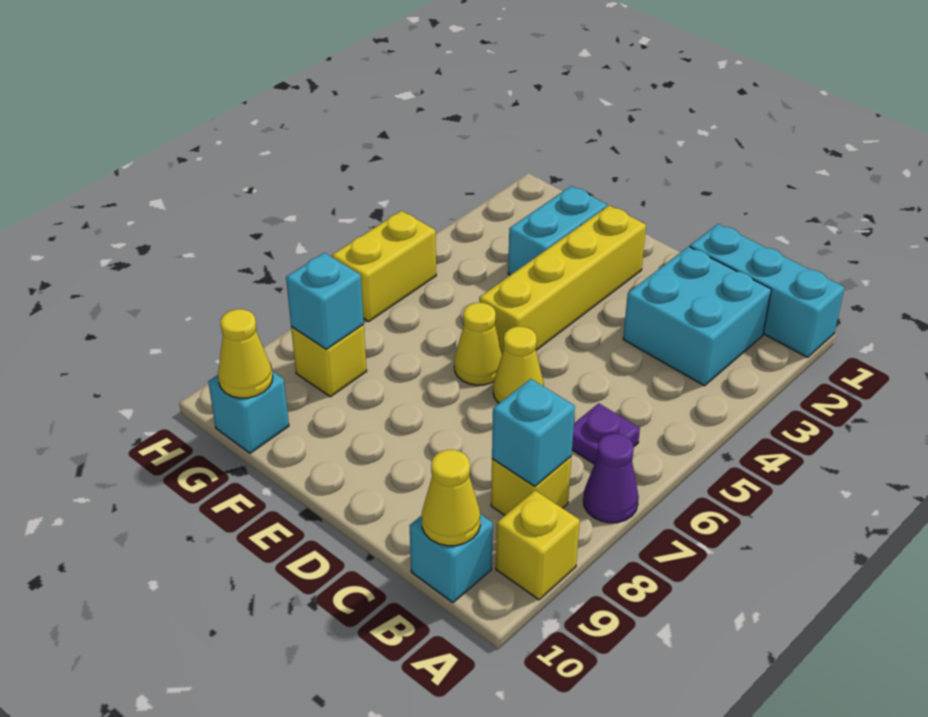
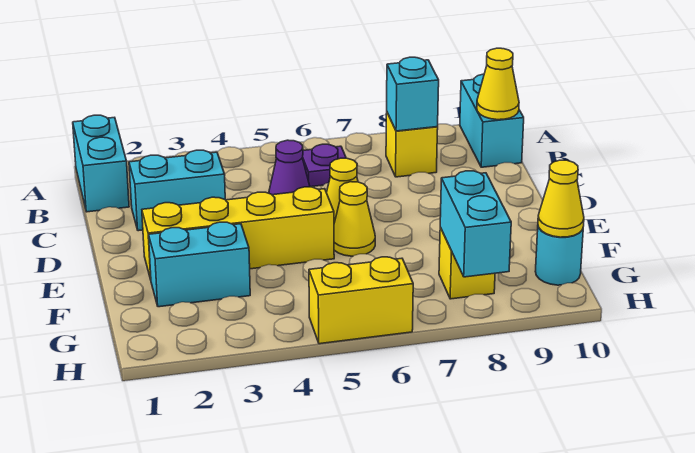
cyan brick A1:C1 level 1 -> cyan brick A1:B1 level 1
purple cone A7 level 1 -> purple cone C5 level 1
yellow brick A9 level 1 -> none
cyan brick B2:C3 level 1 -> cyan brick C2:C3 level 1
cyan brick B10 level 1 -> cyan brick A10:B10 level 1
cyan brick G8 level 2 -> cyan brick G8:H8 level 2
cyan brick G10 level 1 -> cyan round brick G10 level 1

